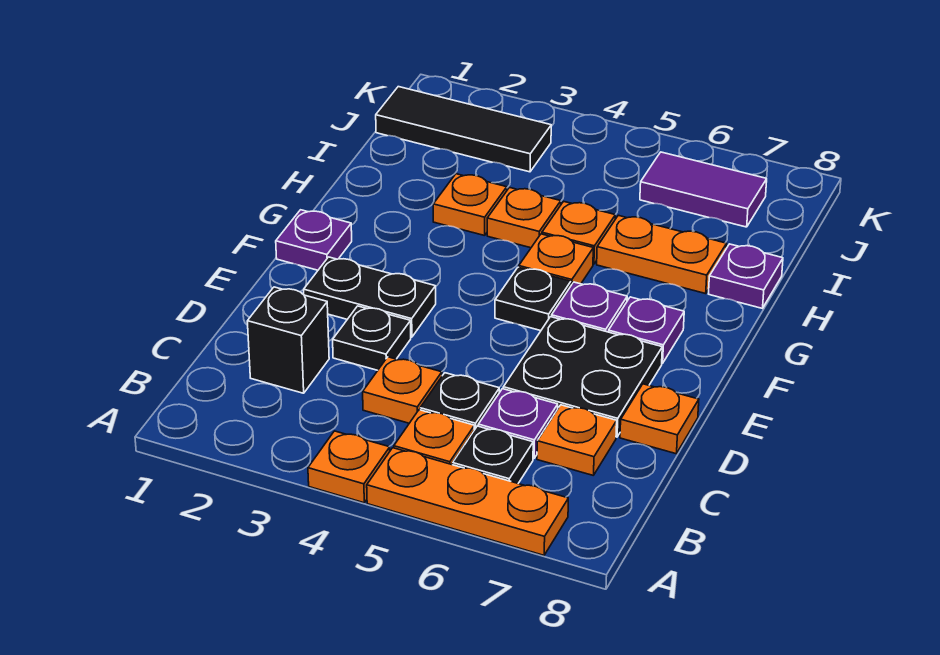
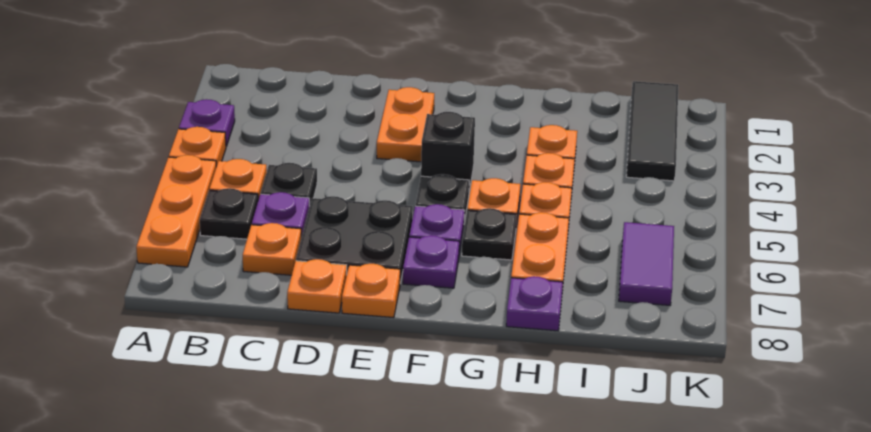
black brick C2 level 1 -> black brick F4 level 1
orange plate C4 level 1 -> orange plate E8 level 1
black plate D3 level 1 -> black plate G6 level 1
black plate E2:E3 level 1 -> orange plate E2:E3 level 1
purple plate F1 level 1 -> purple plate A3 level 1

